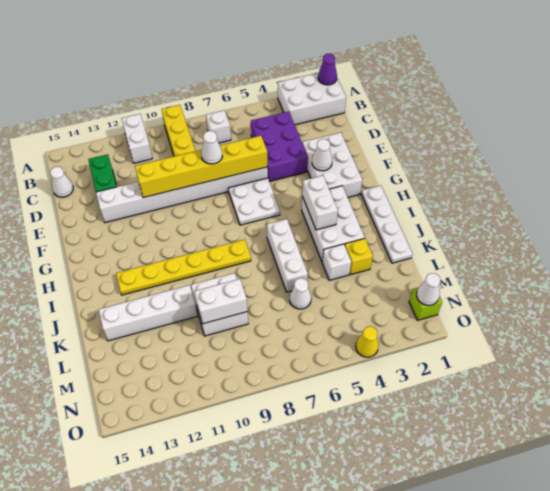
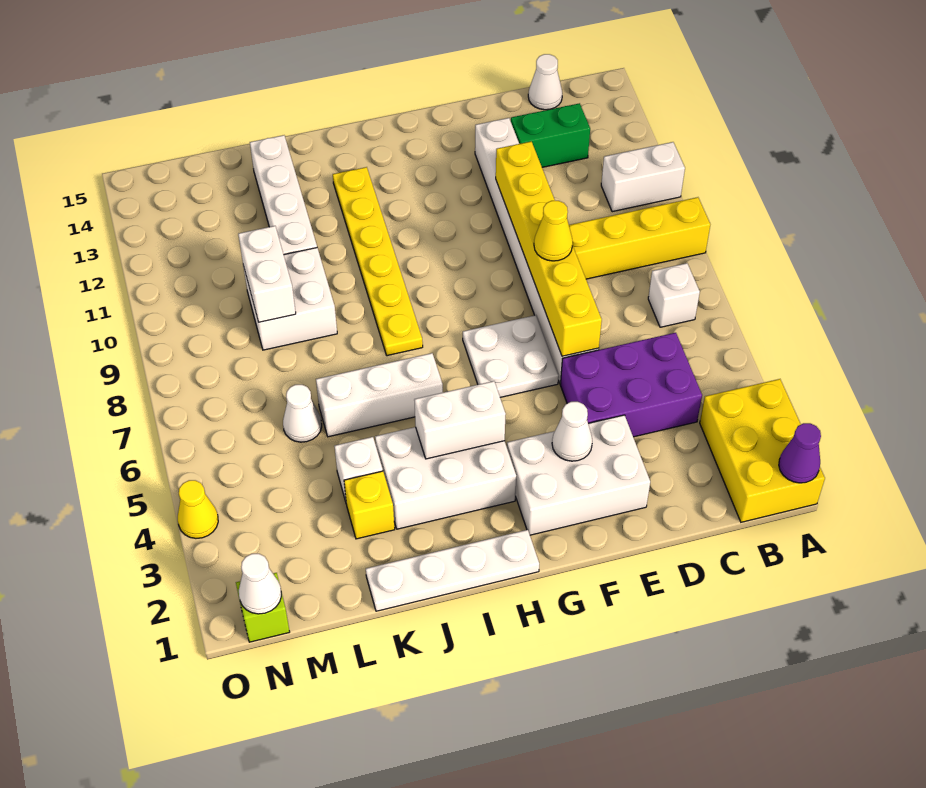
white brick A1:B3 level 1 -> yellow brick A1:B3 level 1
white cone E8 level 3 -> yellow cone E8 level 3

